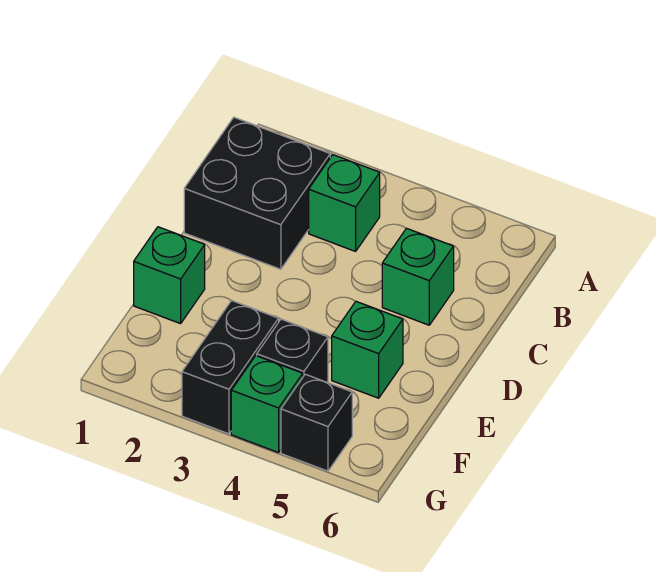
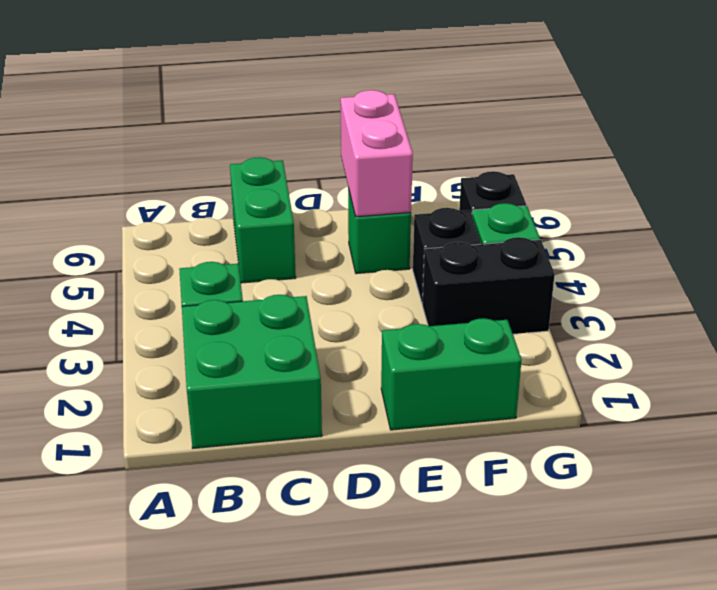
black brick B1:C2 level 1 -> green brick B1:C2 level 1
green brick C5 level 1 -> green brick C5:C6 level 1
green brick E1 level 1 -> green brick E1:F1 level 1
none -> pink brick E5:E6 level 2

